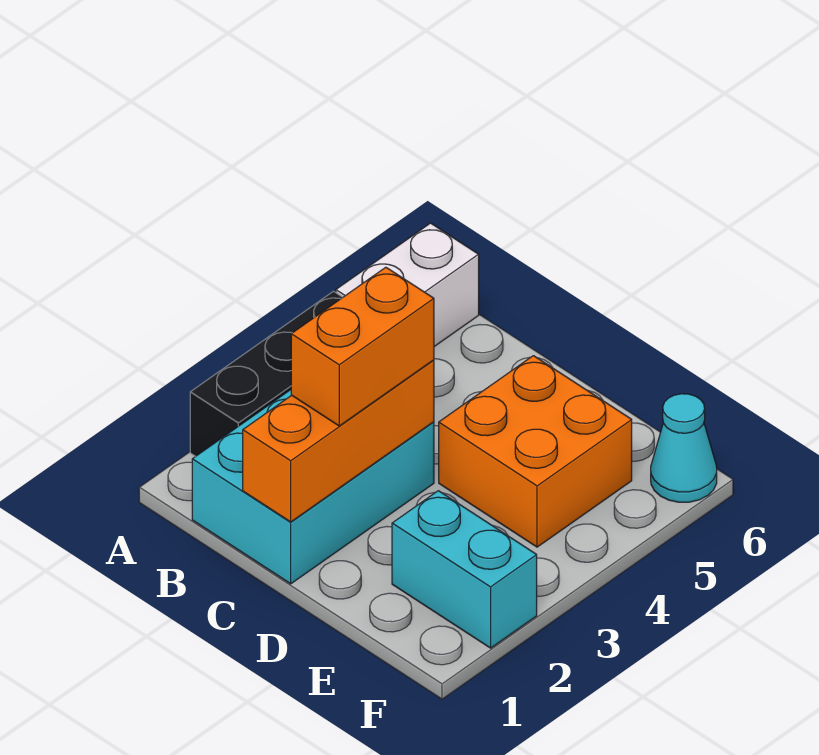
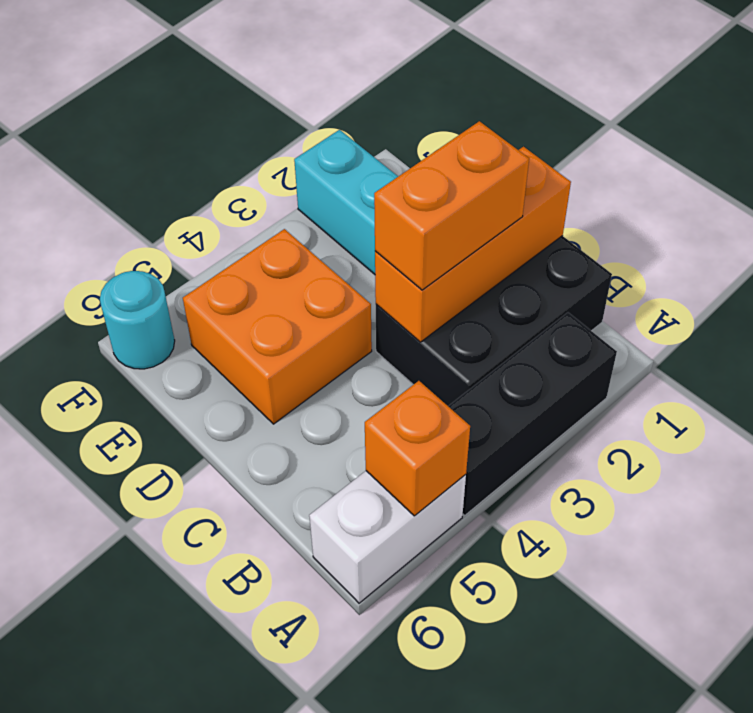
none -> orange brick A5 level 2
cyan brick B1:C3 level 1 -> black brick B1:C3 level 1
cyan cone F6 level 1 -> cyan round brick F6 level 1

